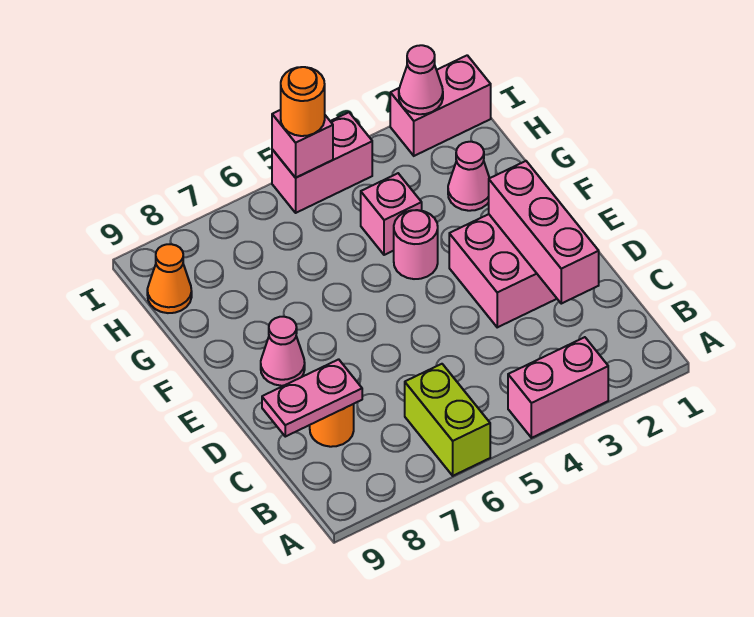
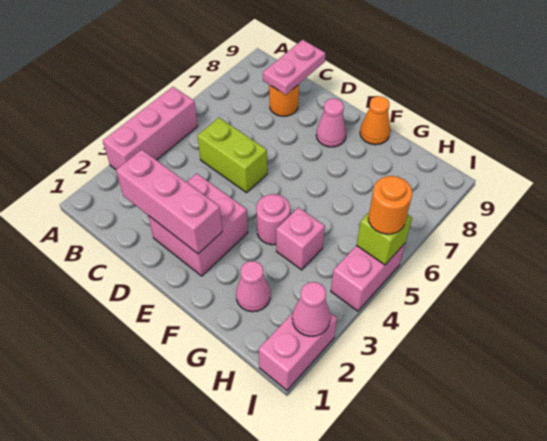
pink brick A3:A4 level 1 -> pink brick A3:A5 level 1
lime brick A6:B6 level 1 -> lime brick C5:D5 level 1
orange cone H9 level 1 -> orange cone F9 level 1
pink brick I5 level 2 -> lime brick I5 level 2

